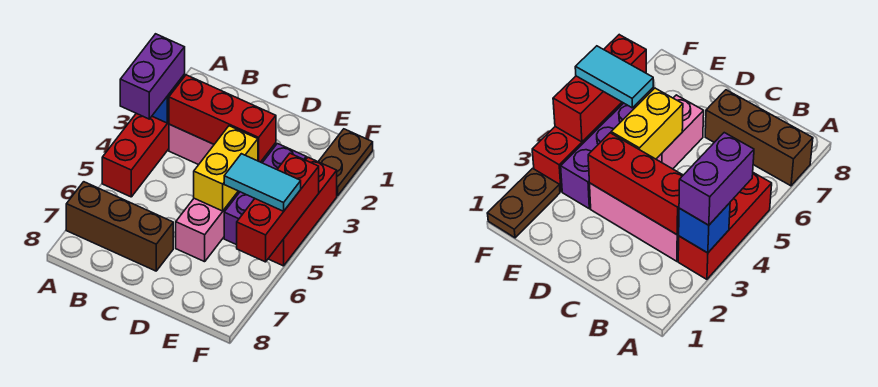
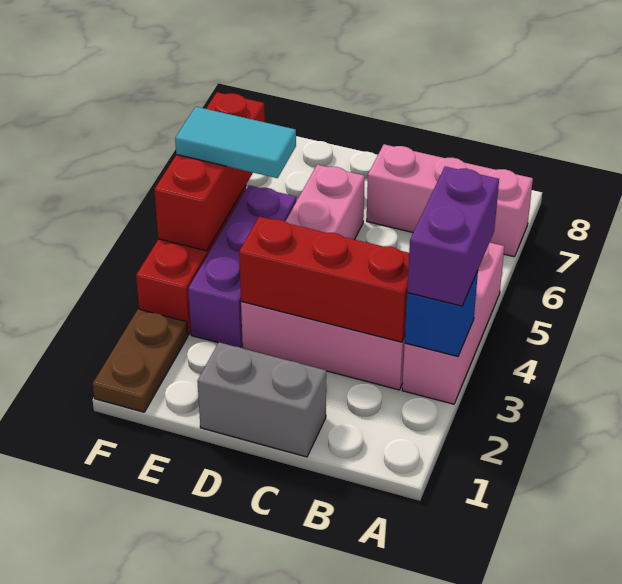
red brick A3:A5 level 1 -> pink brick A3:A5 level 1
brown brick A7:C7 level 1 -> pink brick A7:C7 level 1
none -> grey brick C1:D1 level 1
yellow brick D4:D5 level 2 -> none

